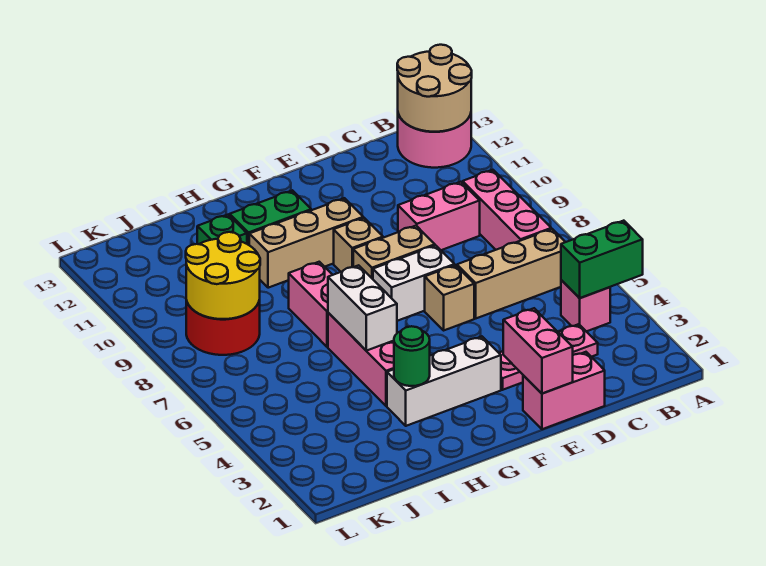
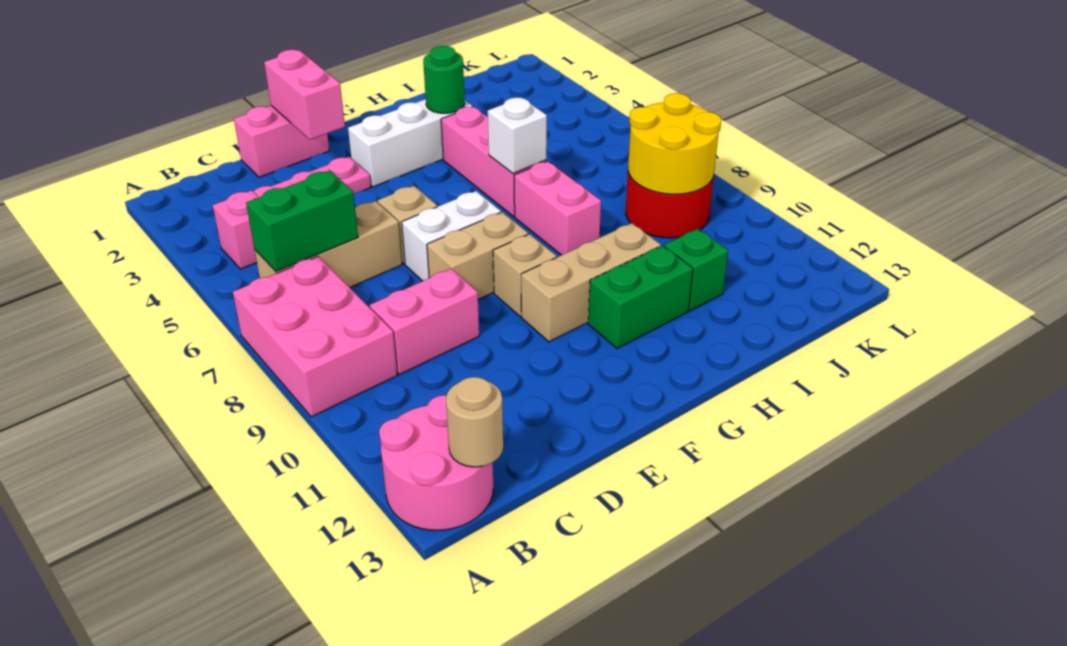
green brick A4:B4 level 2 -> green brick B6:C6 level 2
tan round brick A12:B13 level 2 -> tan round brick B13 level 2
pink brick B7:B9 level 1 -> pink brick A7:B9 level 1
white brick H5:H6 level 2 -> white brick H6 level 2

